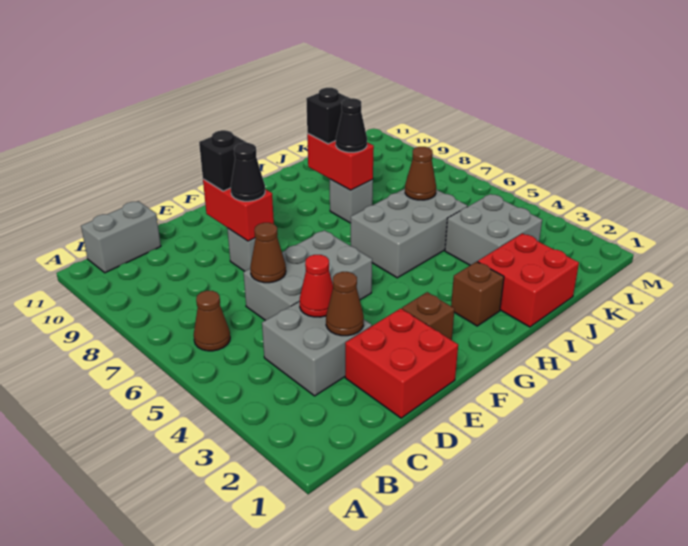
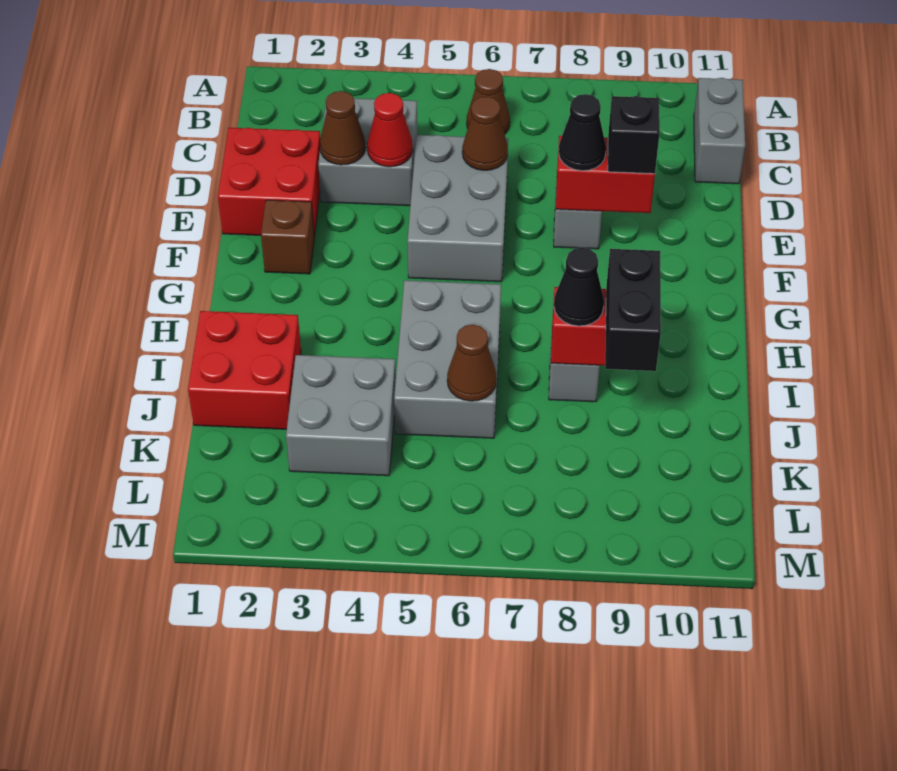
brown brick H2 level 1 -> none
black brick I9 level 3 -> black brick I9:J9 level 3

